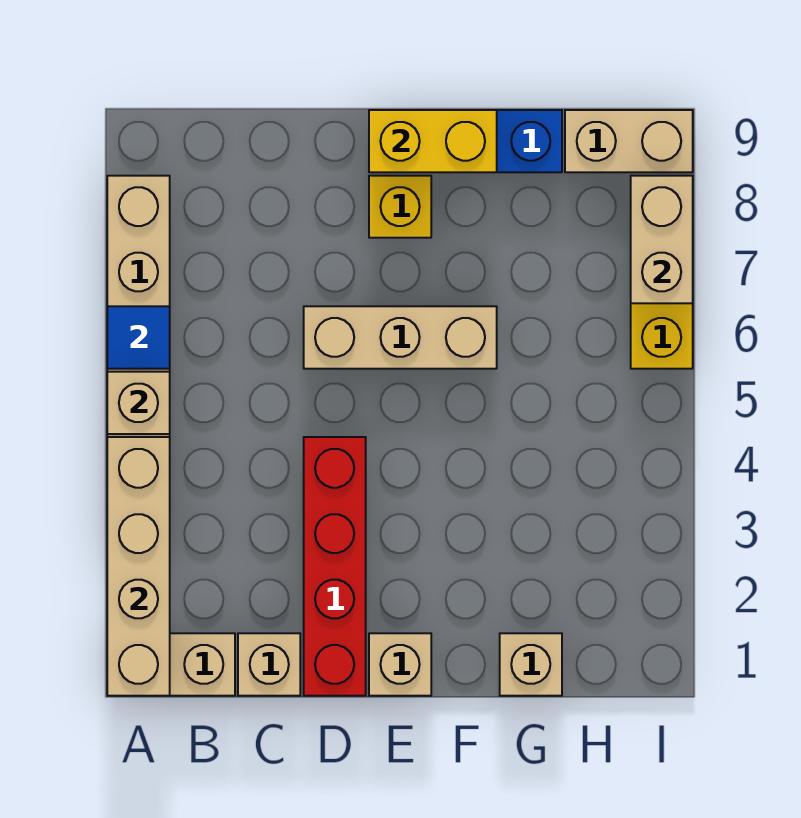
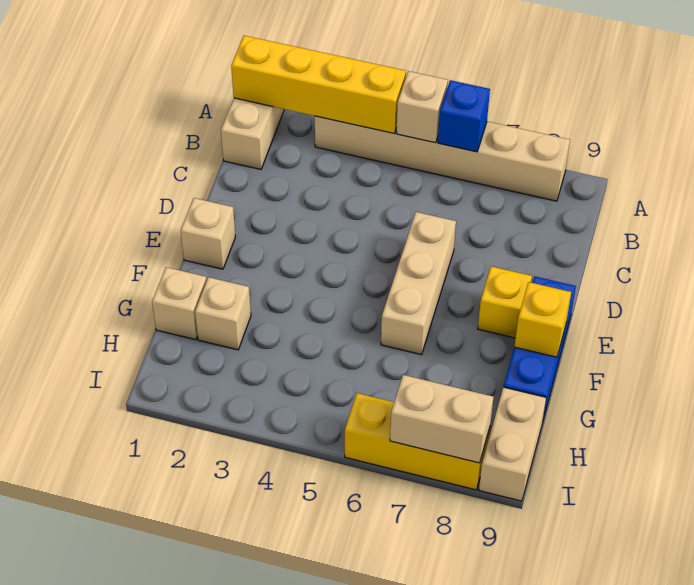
tan brick A1:A4 level 2 -> yellow brick A1:A4 level 2
blue tile A6 level 2 -> blue brick A6 level 2
tan brick C1 level 1 -> tan brick G2 level 1
red brick D1:D4 level 1 -> none
yellow brick E9:F9 level 2 -> yellow brick F9 level 2

